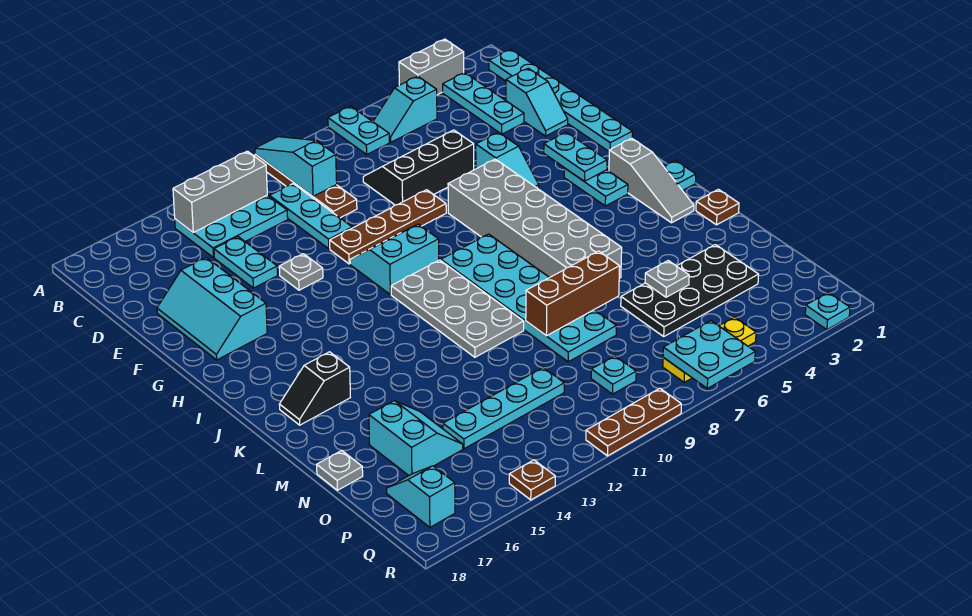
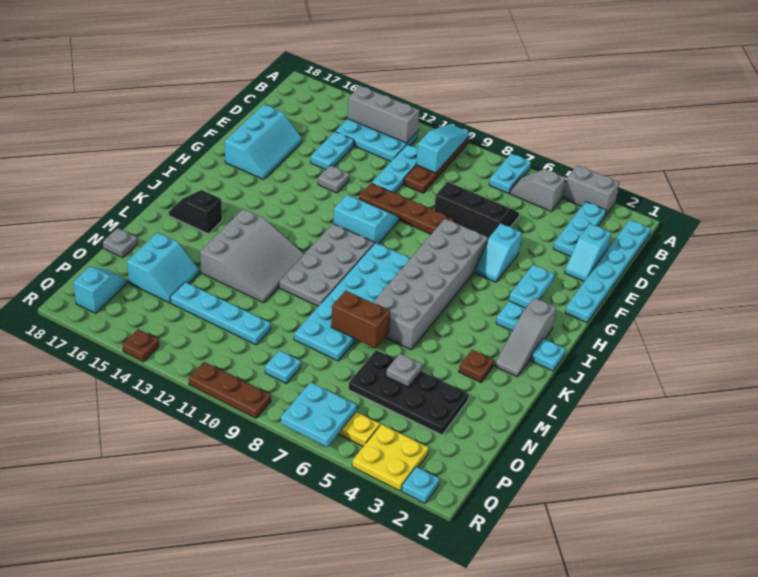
cyan slope B5:B6 level 1 top 5 -> grey slope B5:B6 level 1 top 5
cyan slope E16:G17 level 1 top 16 -> cyan slope E16:G17 level 1 top 17
none -> grey slope K12:M14 level 1 top 14
brown plate L1 level 1 -> brown plate L3 level 1
brown brick M7:M9 level 2 -> brown brick M7:M8 level 2
none -> yellow plate Q3:R4 level 1

